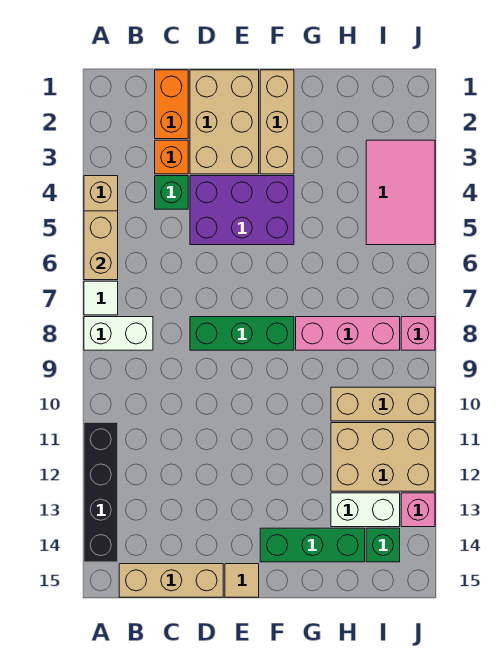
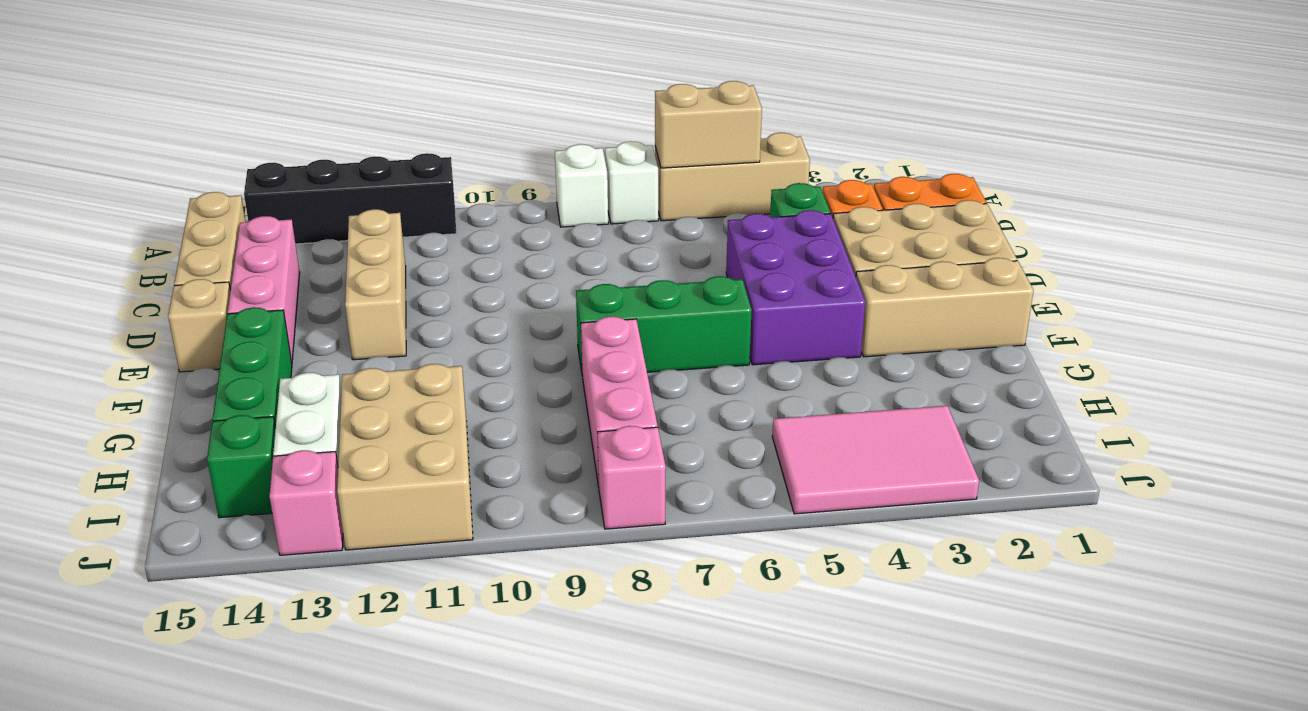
white tile A7 level 1 -> white brick A7 level 1
white brick A8:B8 level 1 -> white brick A8 level 1
none -> pink brick C14:E14 level 1
green brick D8:F8 level 1 -> green brick F6:F8 level 1
tan tile E15 level 1 -> tan brick E15 level 1
tan brick H10:J10 level 1 -> tan brick C12:E12 level 1

